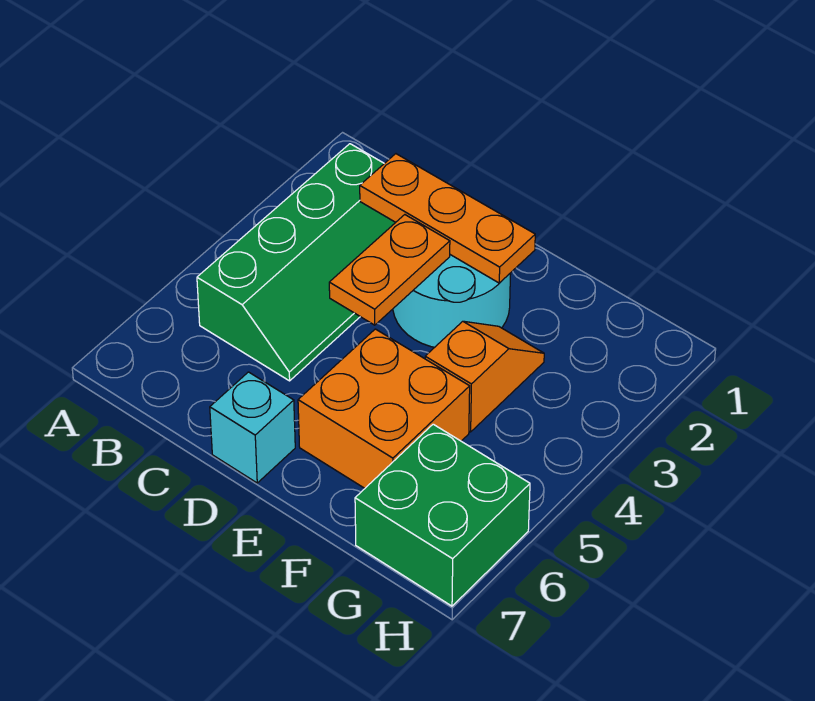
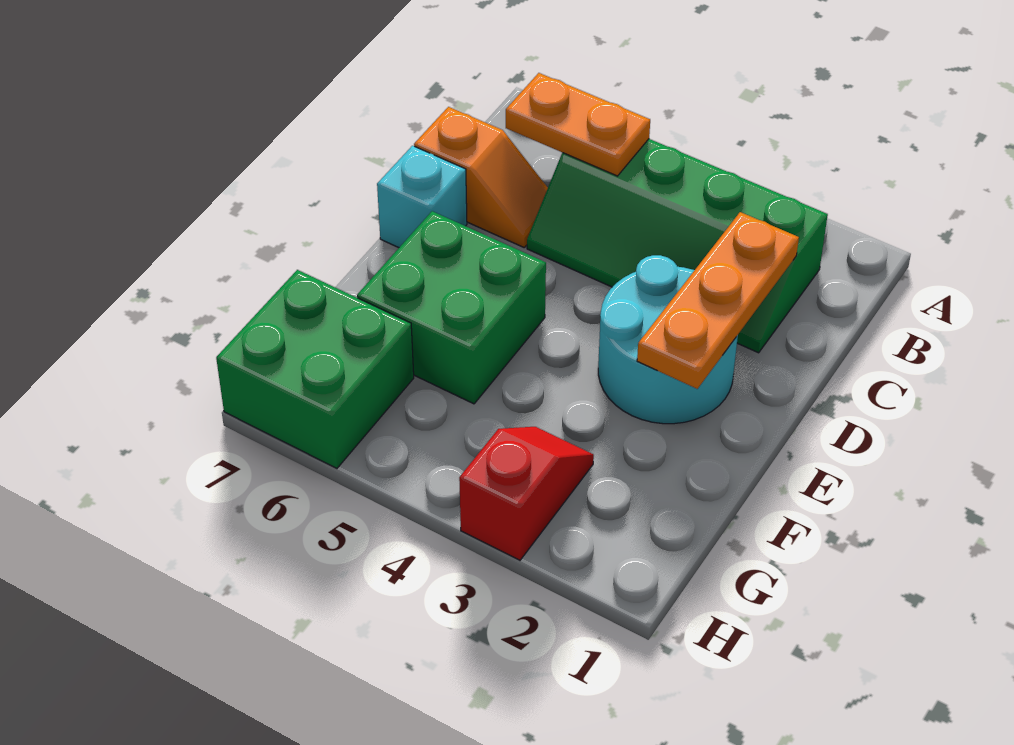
orange plate D3:D4 level 2 -> orange plate B5:B6 level 2
orange brick E5:F6 level 1 -> green brick E5:F6 level 1
orange slope F3:F4 level 1 top 4 -> orange slope C6:C7 level 1 top 7
none -> red slope G3:H3 level 1 top H

